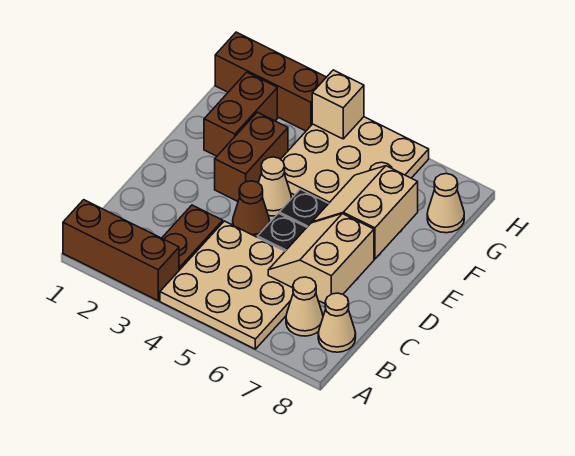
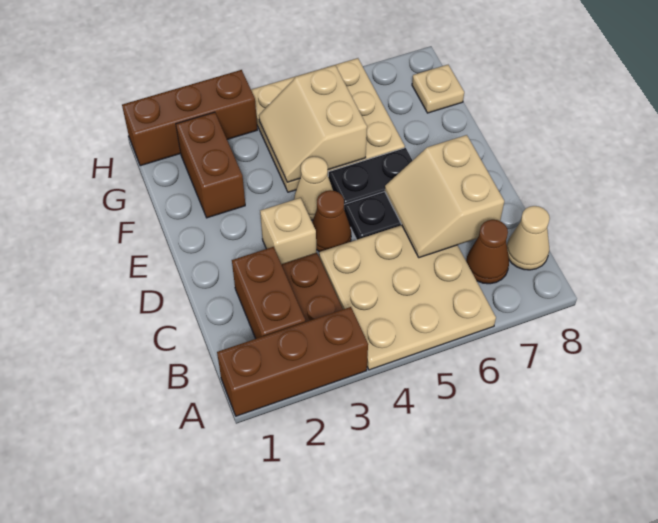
tan cone B7 level 1 -> brown cone B7 level 1
brown brick E3:F3 level 1 -> brown brick B2:C2 level 1
tan slope E6:F7 level 2 top 7 -> tan slope F4:G5 level 2 top 5
tan cone G8 level 1 -> tan plate G8 level 1
tan brick H4 level 2 -> tan brick D3 level 1

